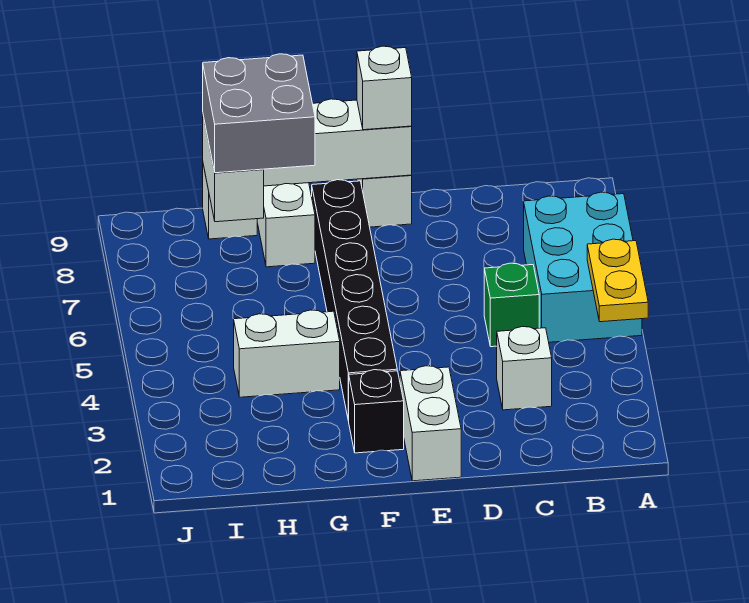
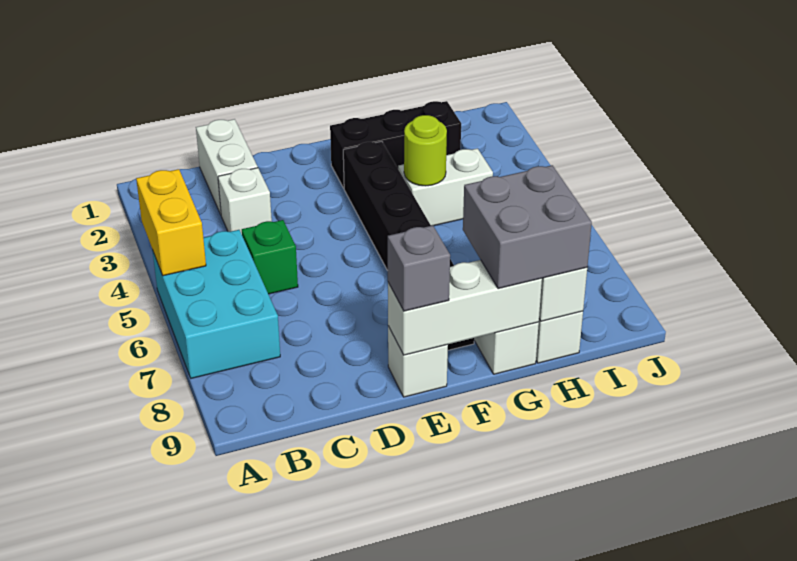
yellow plate A4:A5 level 2 -> yellow brick A4:A5 level 2
white brick E1:E2 level 1 -> white brick C1:C2 level 1
white brick E9 level 3 -> grey brick E9 level 3
black brick F2 level 1 -> black brick F2:H2 level 1
none -> lime round brick G4 level 2

